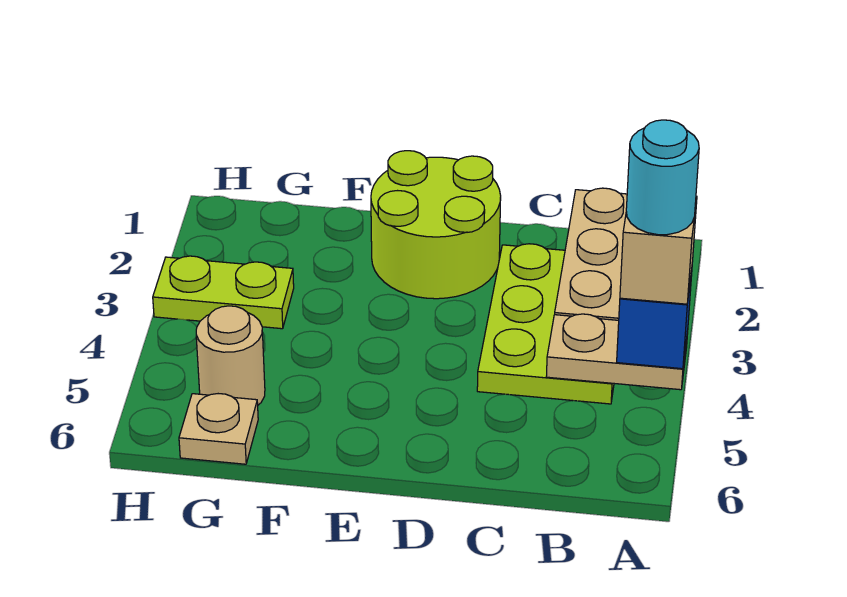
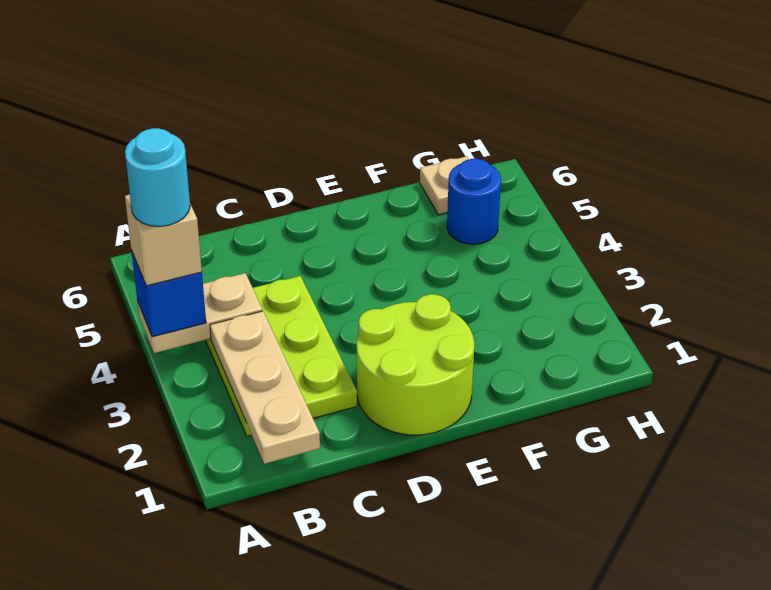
lime plate G3:H3 level 1 -> none
tan round brick G5 level 1 -> blue round brick G5 level 1

